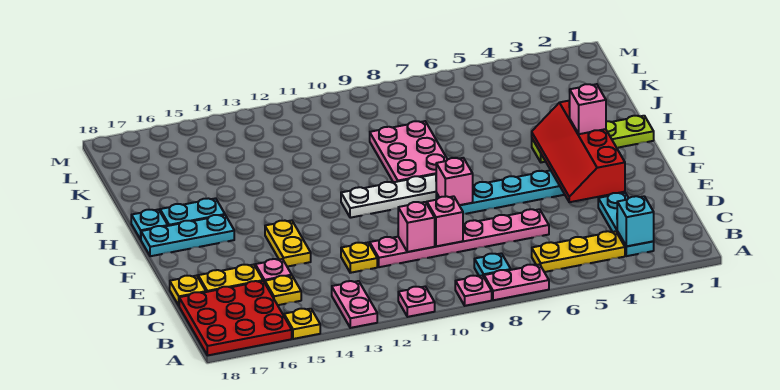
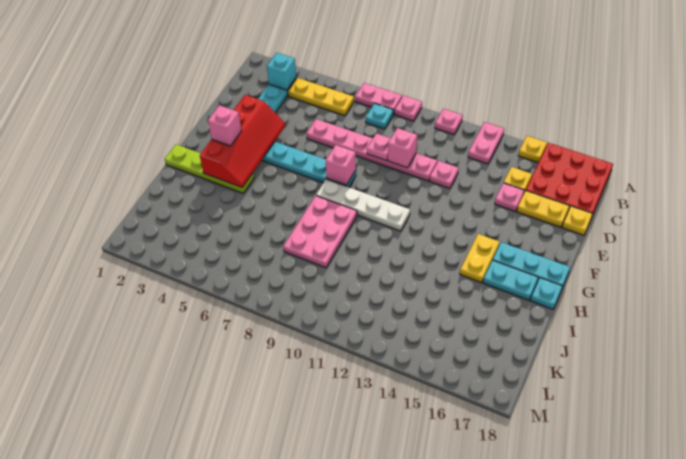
pink brick D9 level 2 -> pink plate D9 level 2
yellow plate D12 level 1 -> pink plate D12 level 1
yellow plate E14:F14 level 1 -> yellow plate G15:H15 level 1

